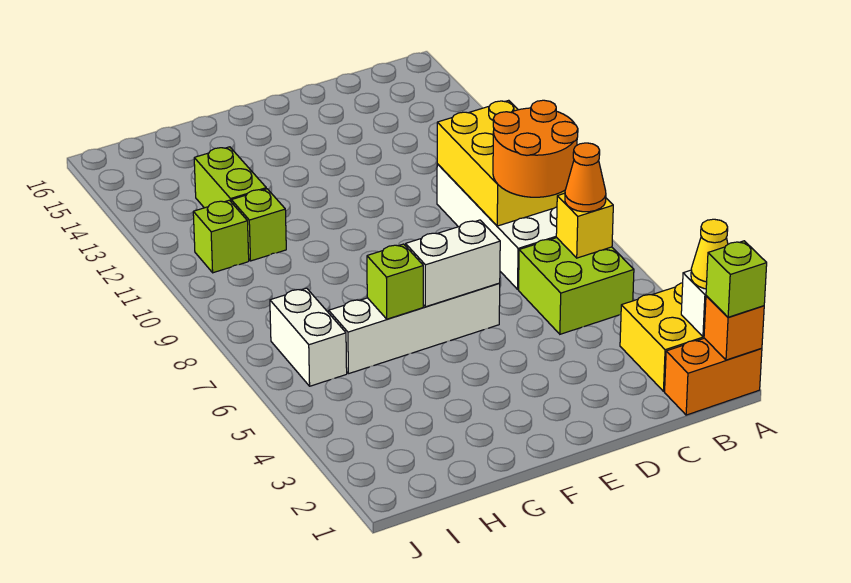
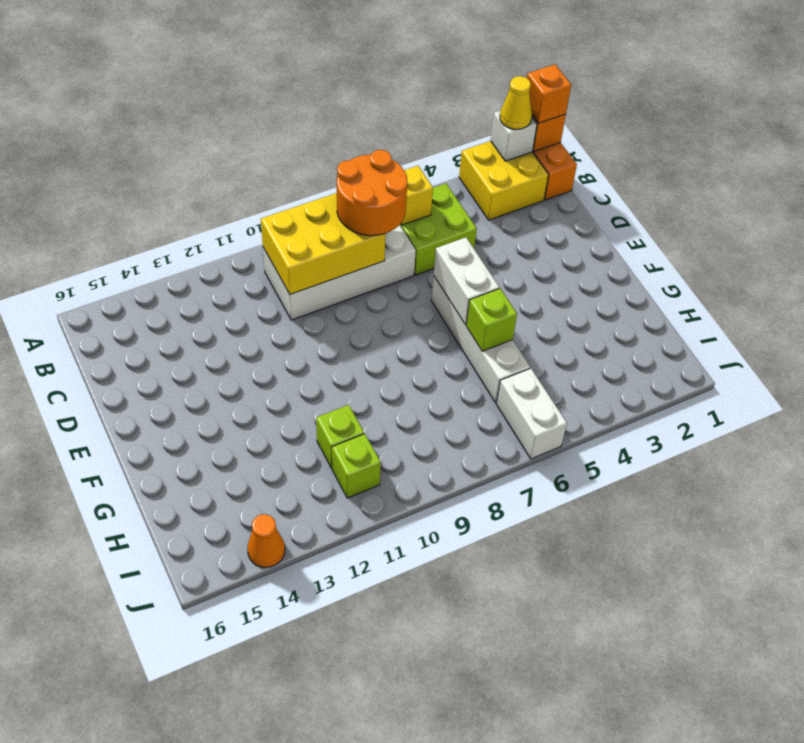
lime brick A1 level 3 -> orange brick A1 level 3
orange cone B6 level 3 -> orange cone J14 level 1
lime brick H12:H13 level 1 -> none
white brick I6:I7 level 1 -> white brick I6:J6 level 1

